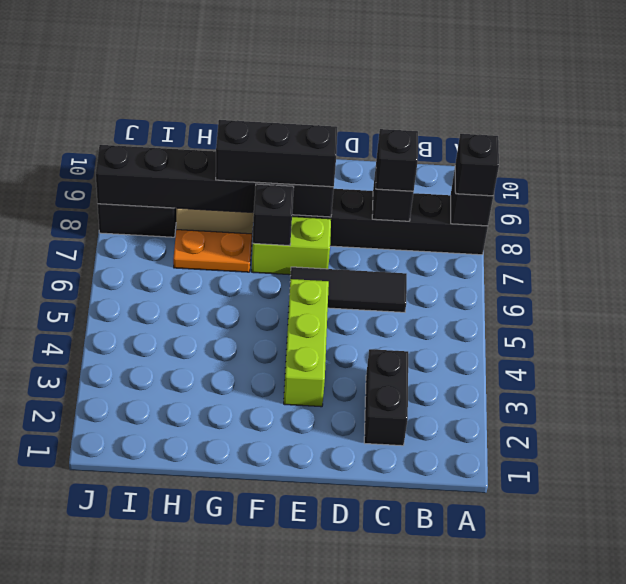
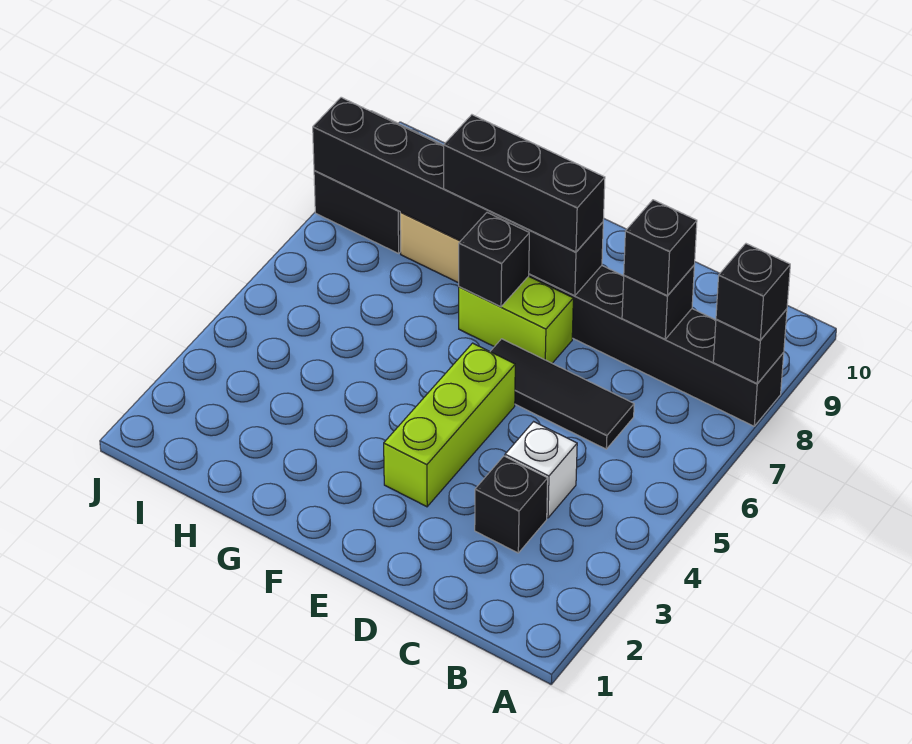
black brick C2:C3 level 1 -> black brick C3 level 1
none -> white brick C4 level 1
orange plate G7:H7 level 1 -> none

